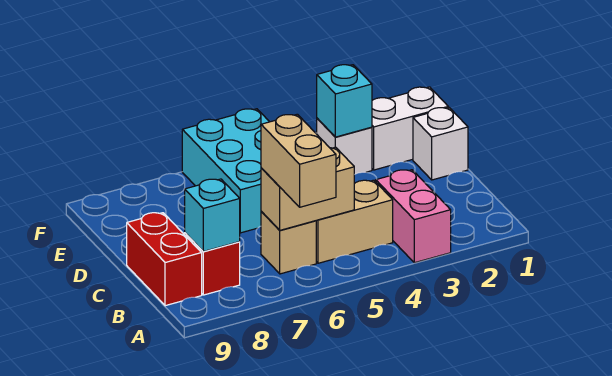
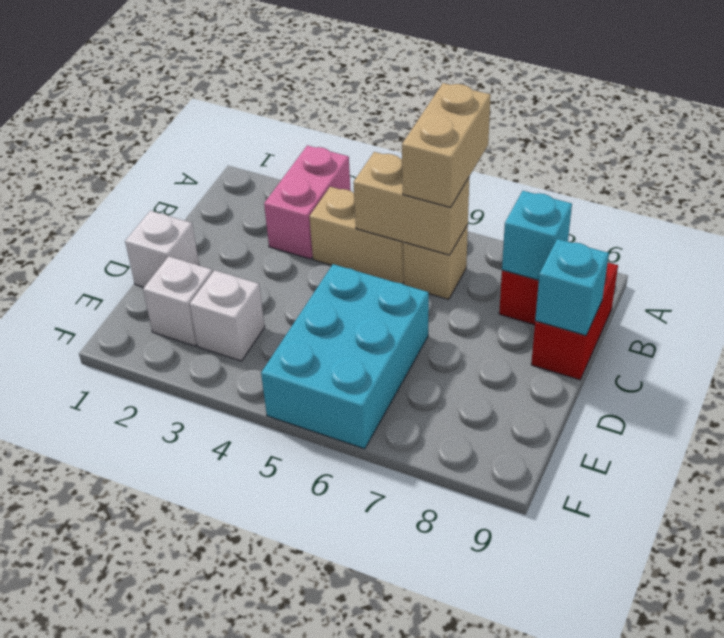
white brick E1:E2 level 1 -> white brick E2 level 1
cyan brick E3 level 2 -> cyan brick C9 level 2

